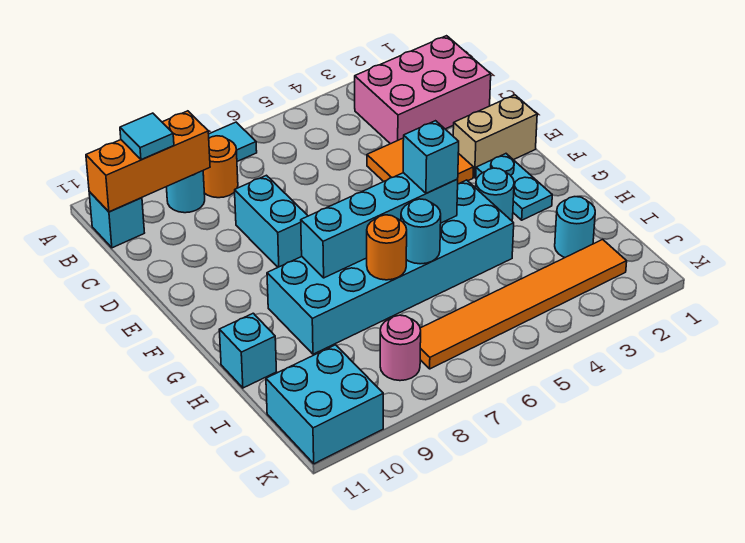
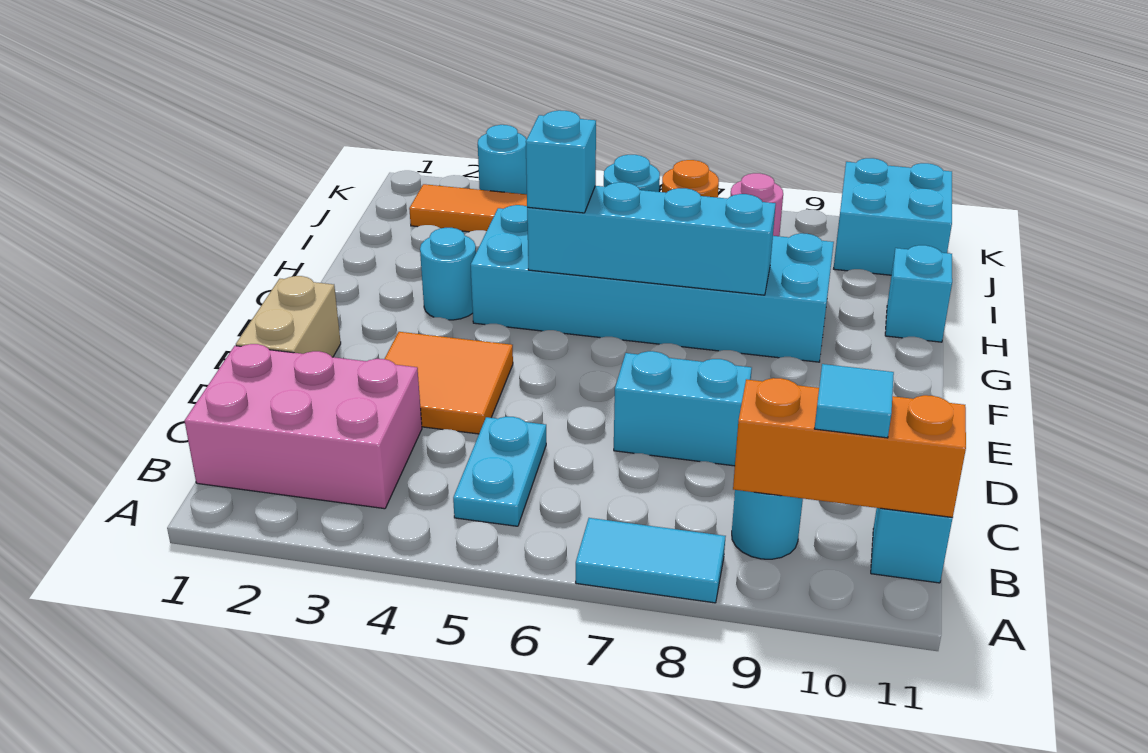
orange round brick B8 level 1 -> none
cyan brick D8:E8 level 1 -> cyan brick D7:D8 level 1
tan brick E1:E2 level 1 -> tan brick D1:E1 level 1
cyan plate F2:G2 level 1 -> cyan plate B5:C5 level 1
cyan round brick I2 level 1 -> cyan round brick K3 level 1

